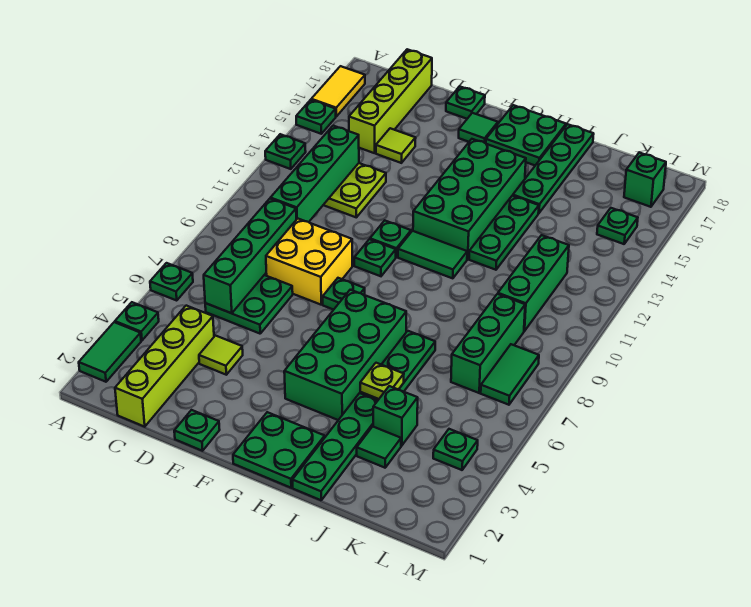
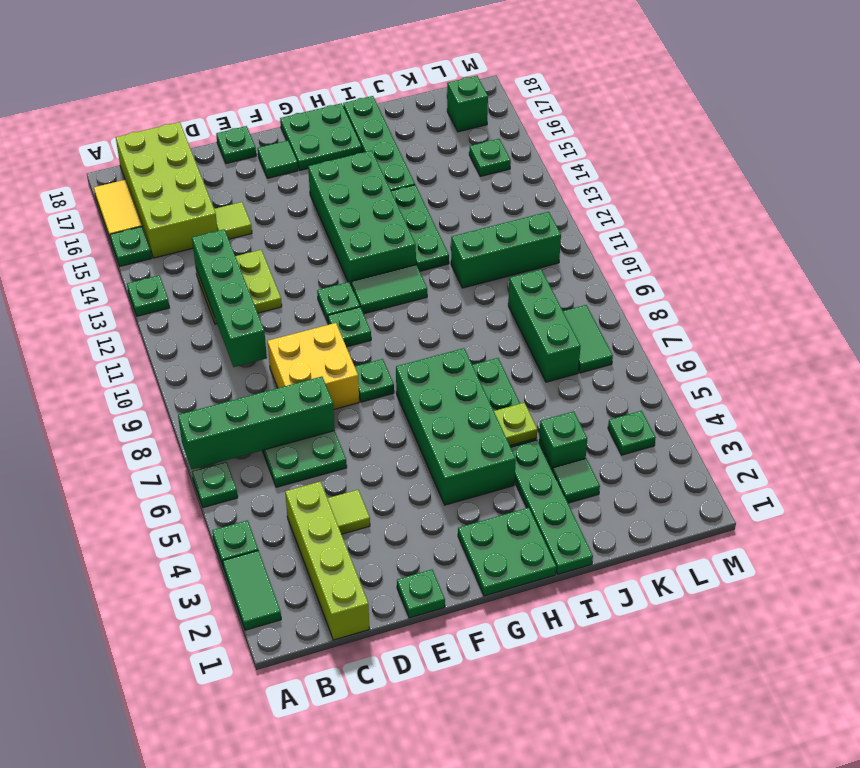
green brick C6:C9 level 2 -> green brick A7:D7 level 2
lime brick C15:C18 level 1 -> lime brick B15:C18 level 1
green brick K10:K12 level 1 -> green brick J11:L11 level 1

